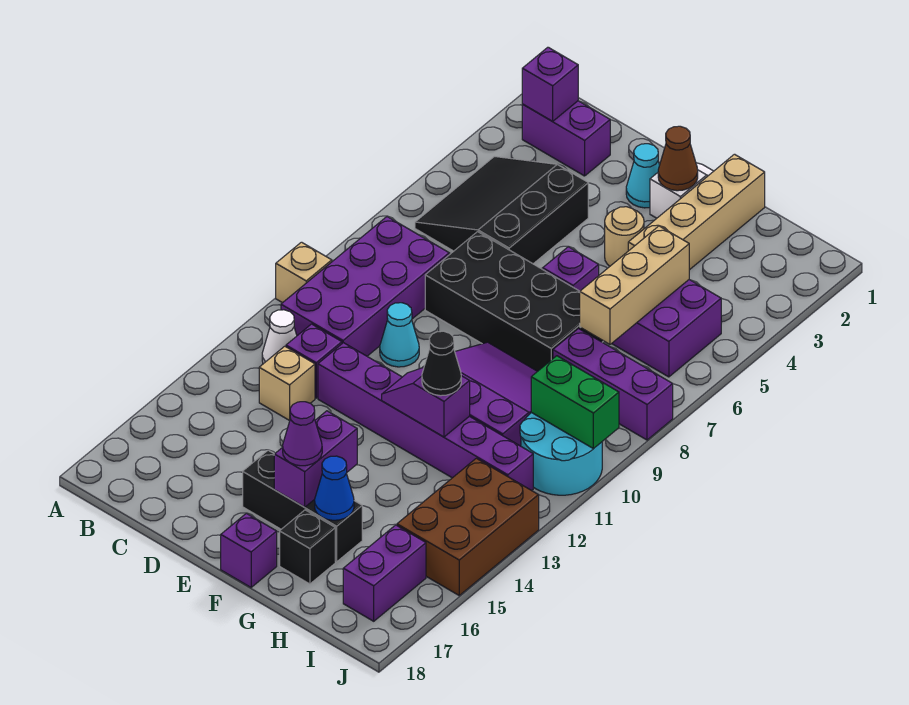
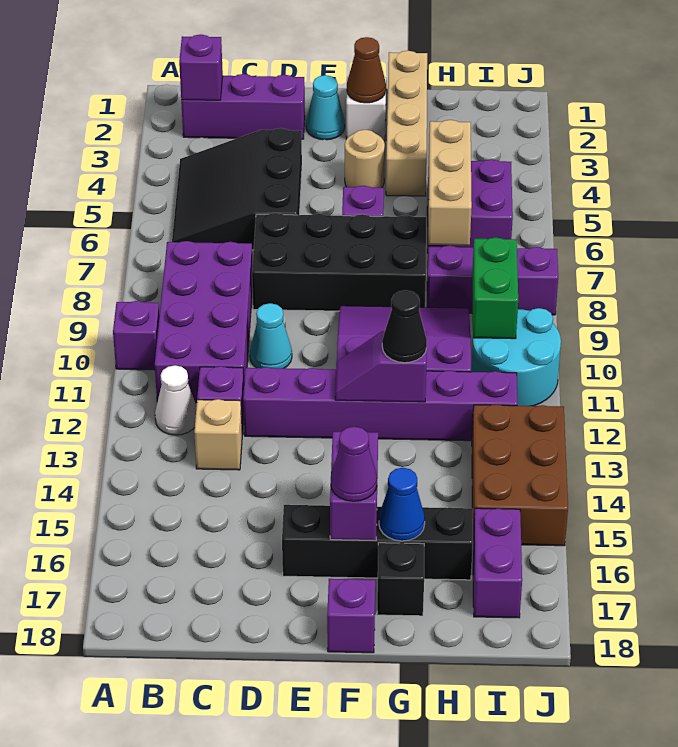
tan brick A10 level 1 -> purple brick A10 level 1
purple brick B2:C2 level 1 -> purple brick B2:D2 level 1
black brick E16:G16 level 1 -> black brick E16:H16 level 1
green brick I10:J10 level 2 -> green brick I9:I10 level 2

